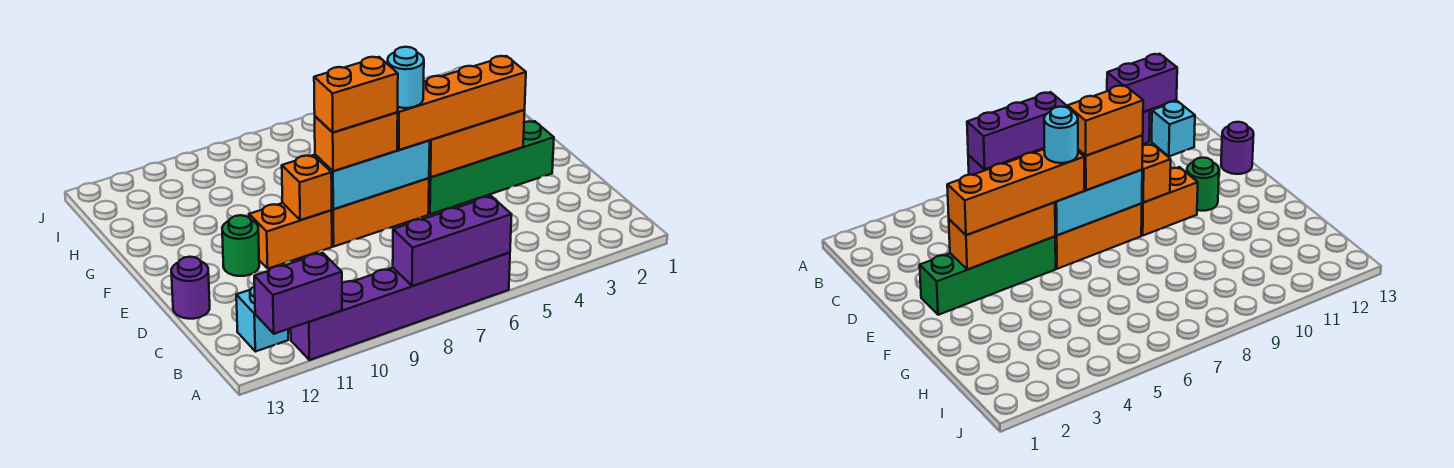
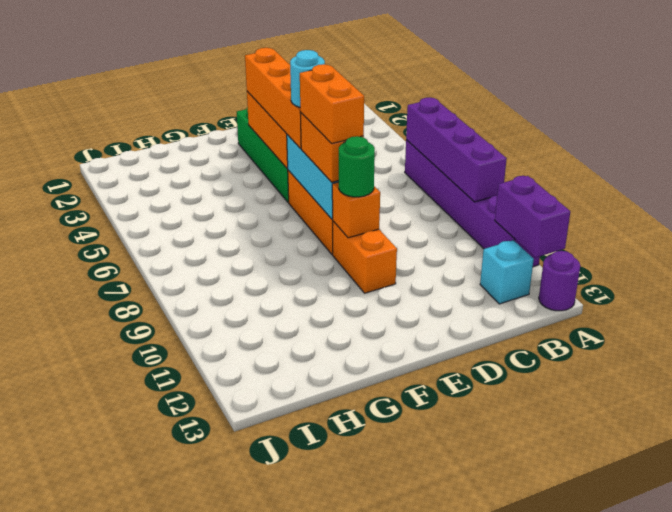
purple brick A6:A8 level 2 -> purple brick A6:A9 level 2
purple round brick D13 level 1 -> purple round brick A13 level 1
green round brick E11 level 1 -> green round brick E9 level 3

